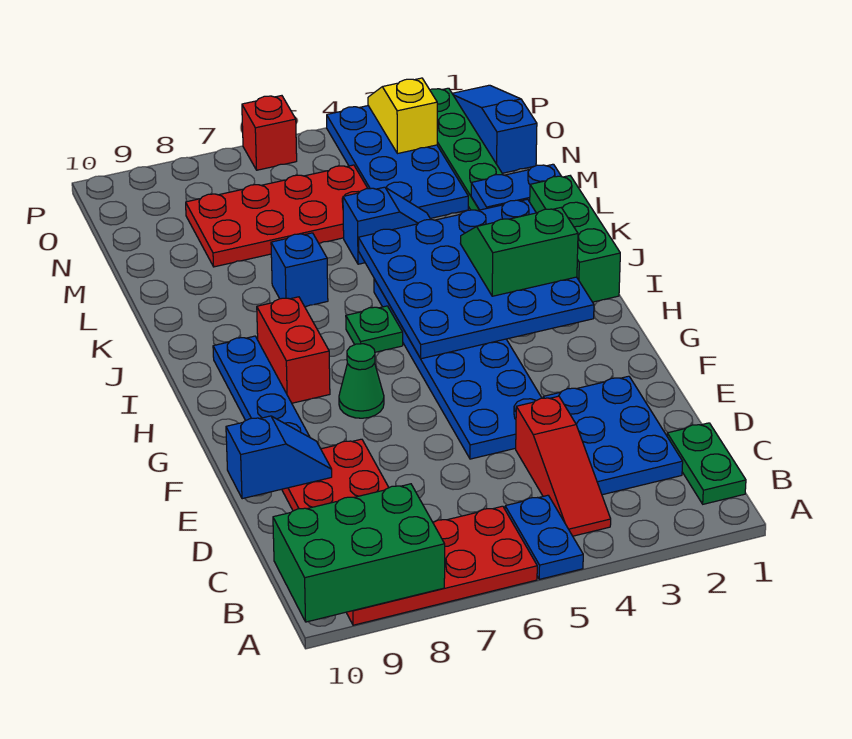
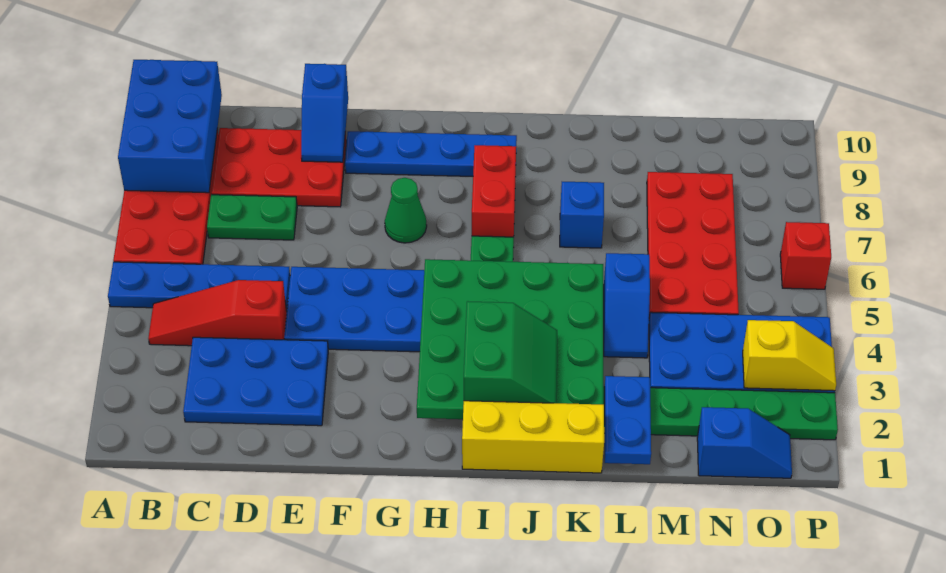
blue plate A5:B5 level 1 -> blue plate A5:D5 level 1
green brick A8:B10 level 2 -> blue brick A8:B10 level 2
green plate B1:C1 level 1 -> green plate C7:D7 level 1
blue plate H2:K5 level 2 -> green plate H2:K5 level 2
red brick H8:I8 level 1 -> red brick I7:I8 level 1
green brick I1:K1 level 1 -> yellow brick I1:K1 level 1
blue slope N1:P1 level 1 top N -> blue slope N1:O1 level 1 top N

